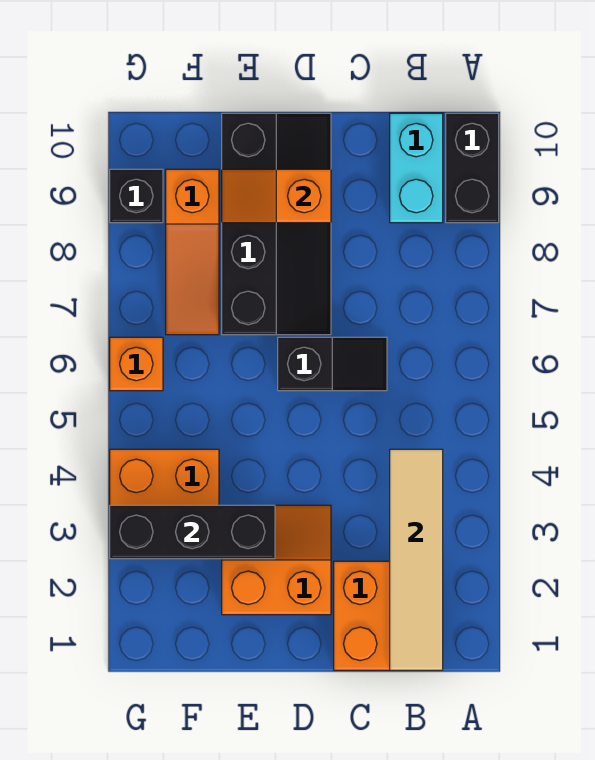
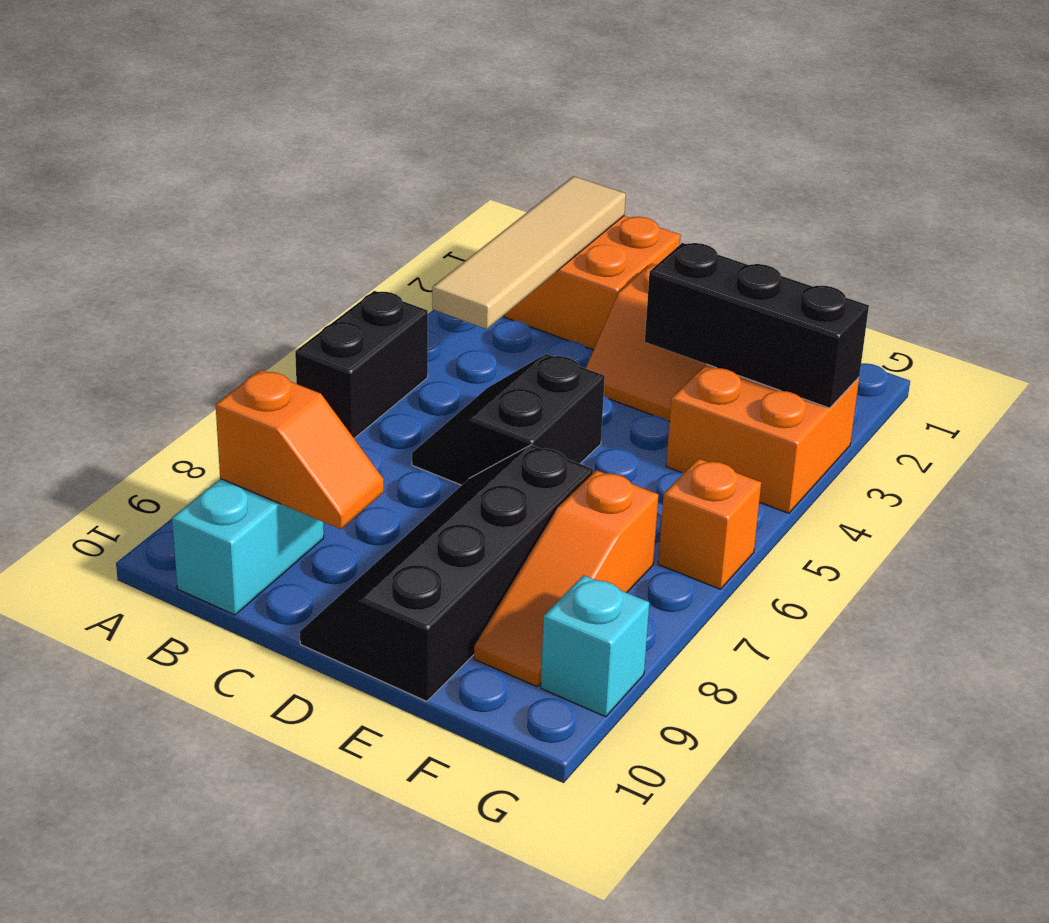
black brick A9:A10 level 1 -> black brick A5:A6 level 1
black slope C6:D6 level 1 top D -> black slope C5:D6 level 1 top D
orange slope D9:E9 level 2 top D -> orange slope B9:C9 level 2 top B
orange slope F7:F9 level 1 top 9 -> orange slope F7:F9 level 1 top 7
black brick G9 level 1 -> cyan brick G9 level 1

